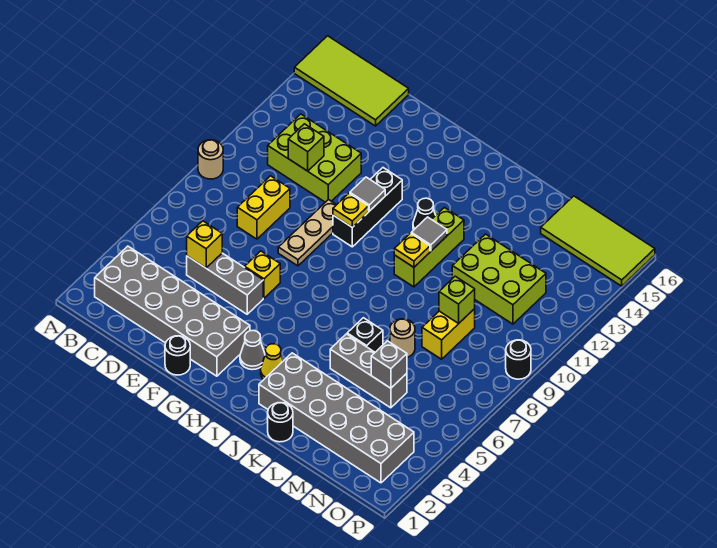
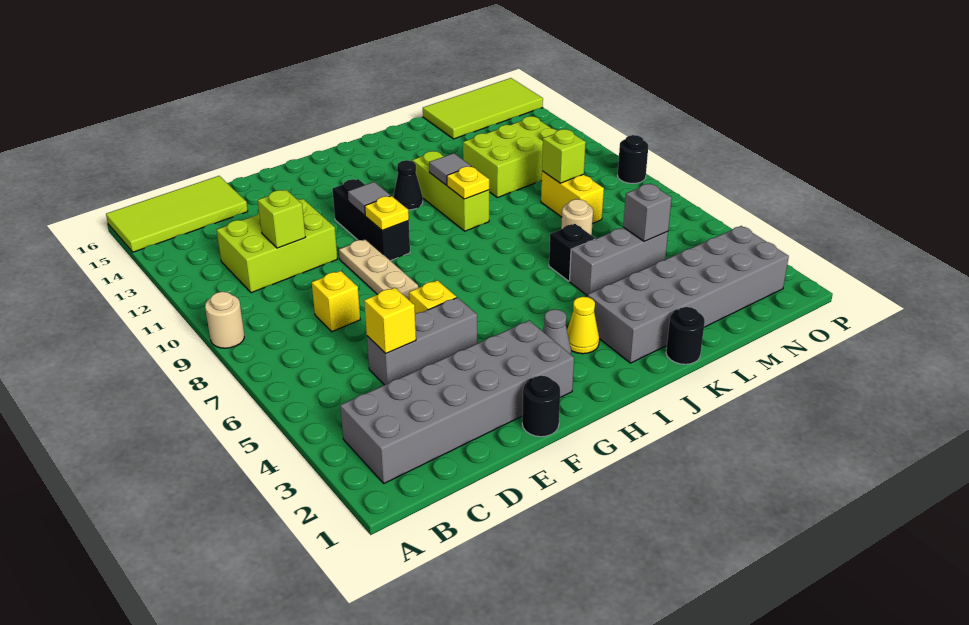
yellow brick D8:D9 level 1 -> yellow brick D8 level 1

